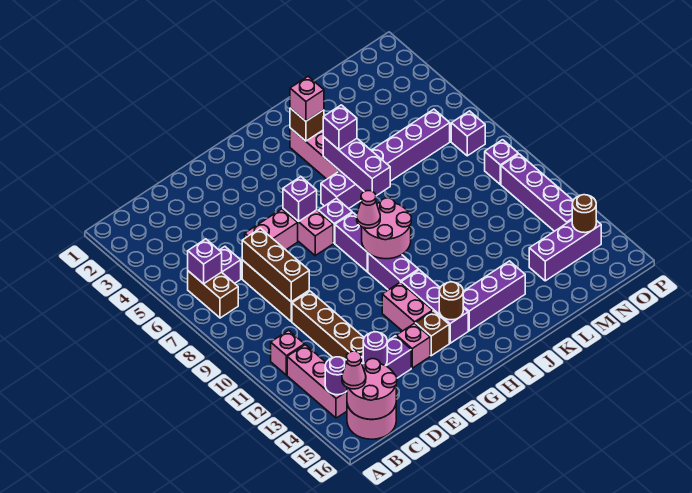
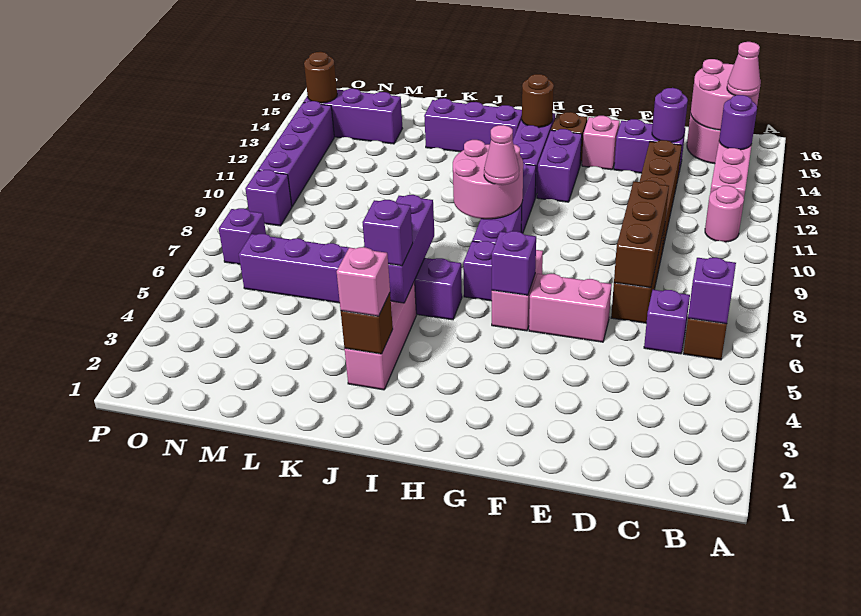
pink brick B11 level 1 -> pink round brick B11 level 1
pink brick G12:G13 level 1 -> purple brick G12:G13 level 1

